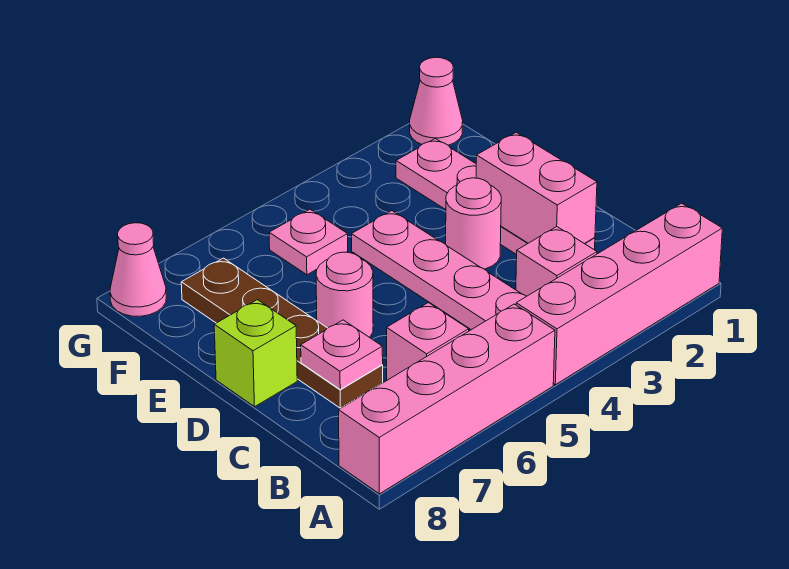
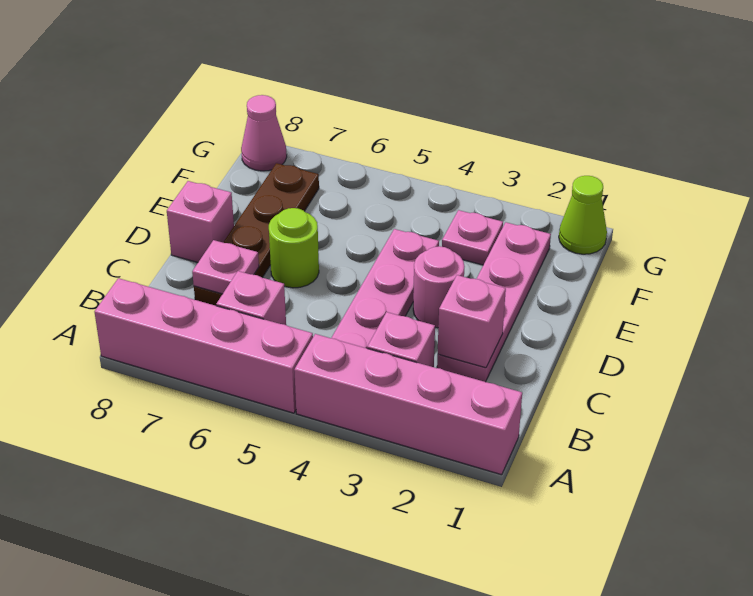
pink brick C2:D2 level 2 -> pink brick C2 level 2
pink round brick D6 level 1 -> lime round brick D6 level 1
lime brick D8 level 1 -> pink brick D8 level 1
pink plate F5 level 1 -> pink plate F3 level 1
pink cone G1 level 1 -> lime cone G1 level 1

